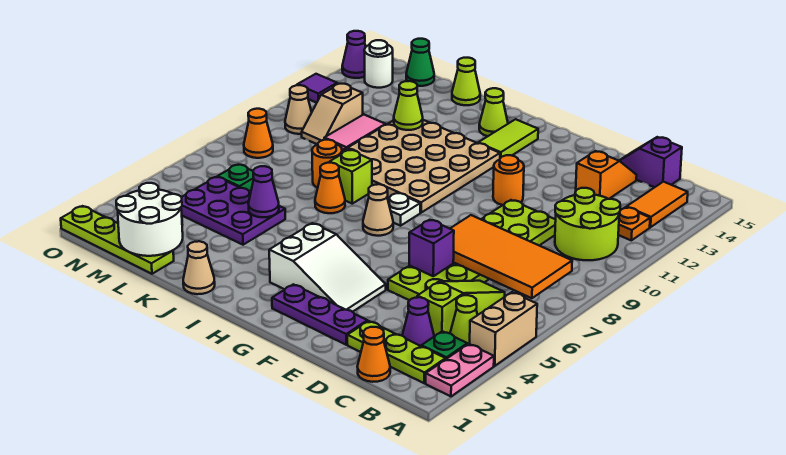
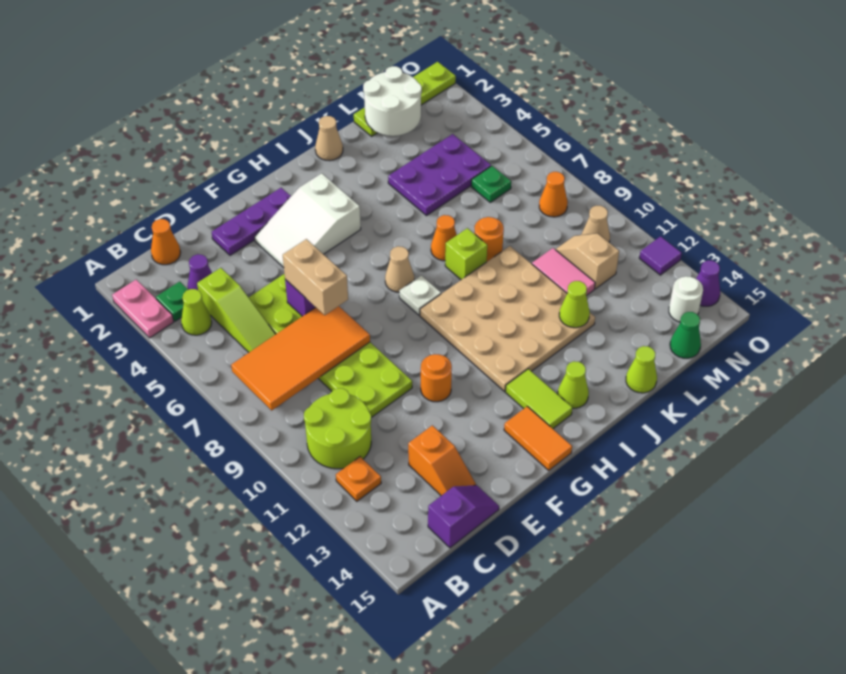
tan brick A4:A5 level 1 -> tan brick E6:E7 level 3
lime plate B2:D2 level 1 -> none
orange tile B13:B14 level 1 -> orange tile G14:G15 level 1
purple cone K5 level 2 -> none

